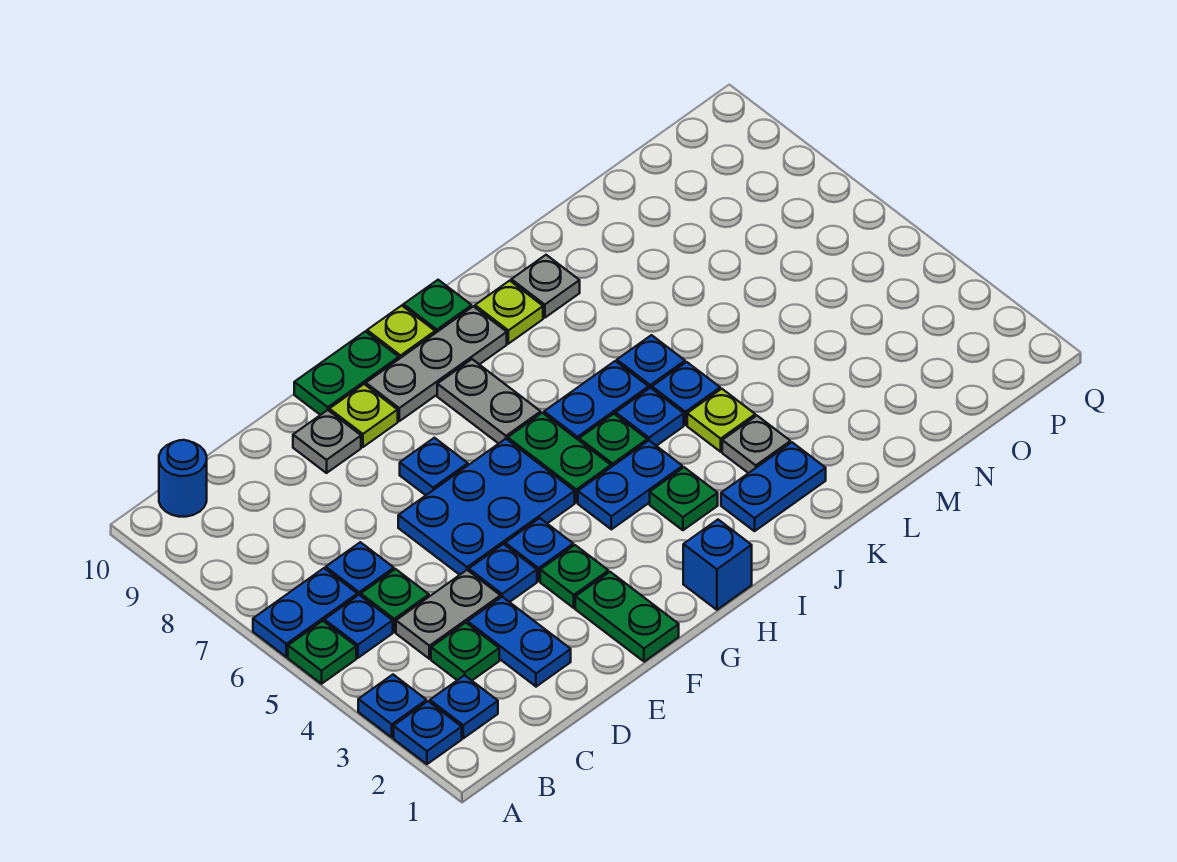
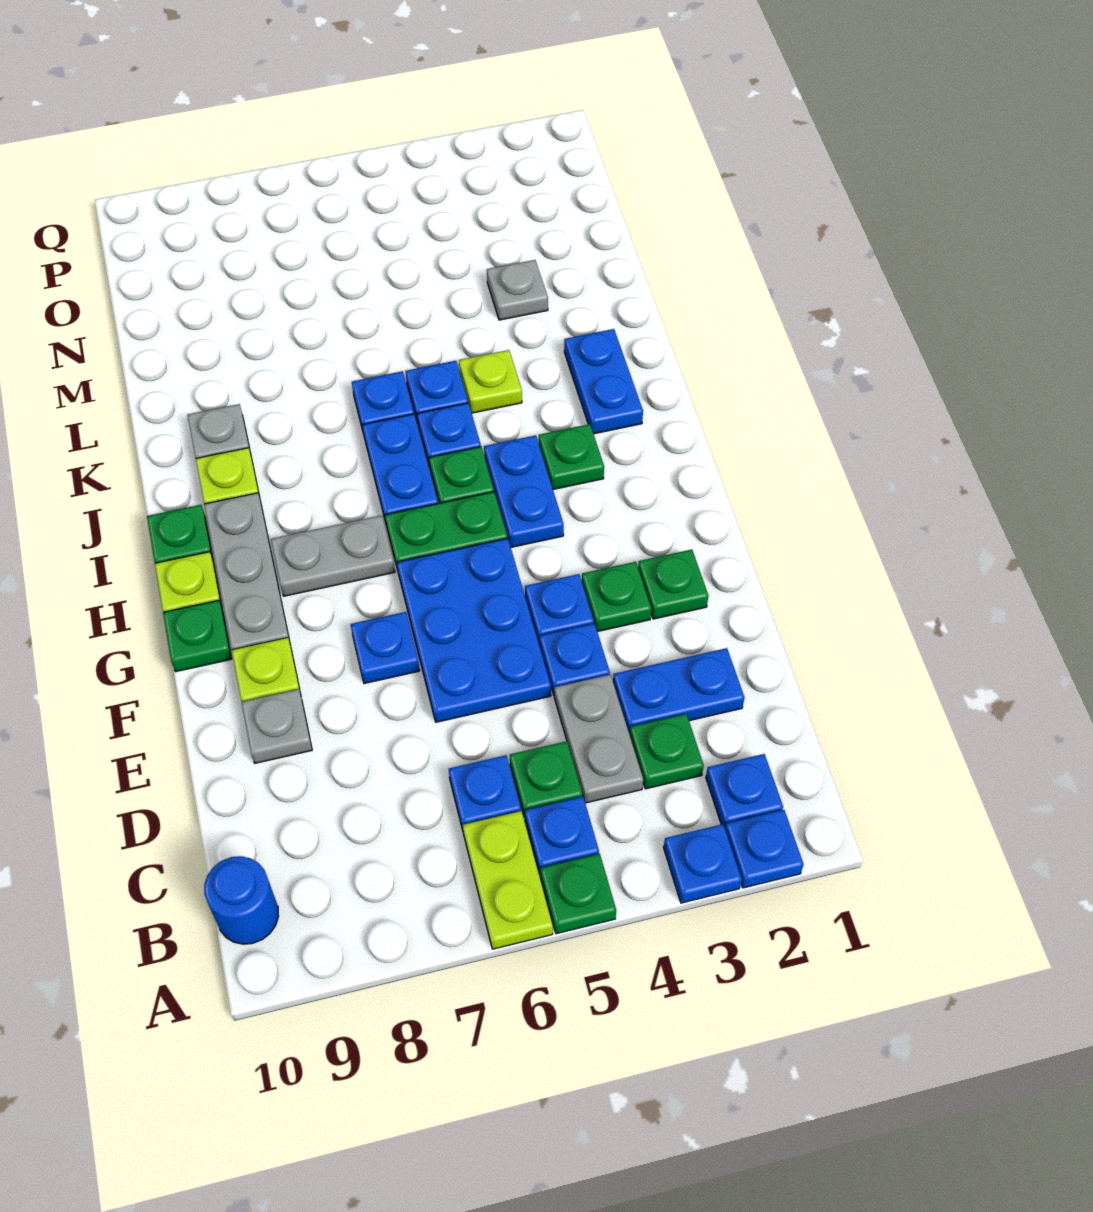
blue plate A6:B6 level 1 -> lime plate A6:B6 level 1
green plate F1:F2 level 1 -> green plate F2 level 1
green plate F10:G10 level 1 -> green plate G10 level 1
blue brick H1 level 1 -> none
grey plate K3 level 1 -> grey plate M3 level 1

